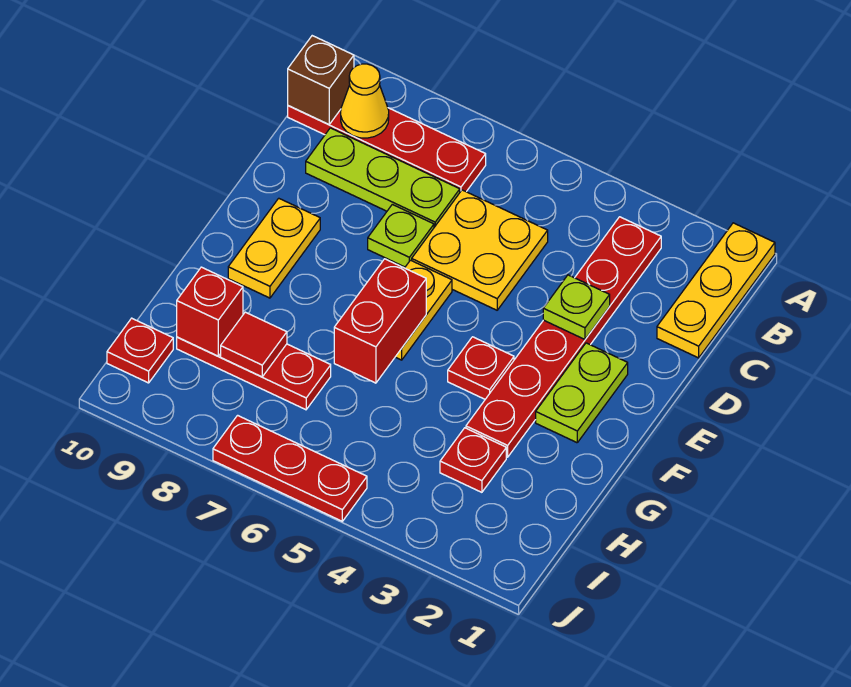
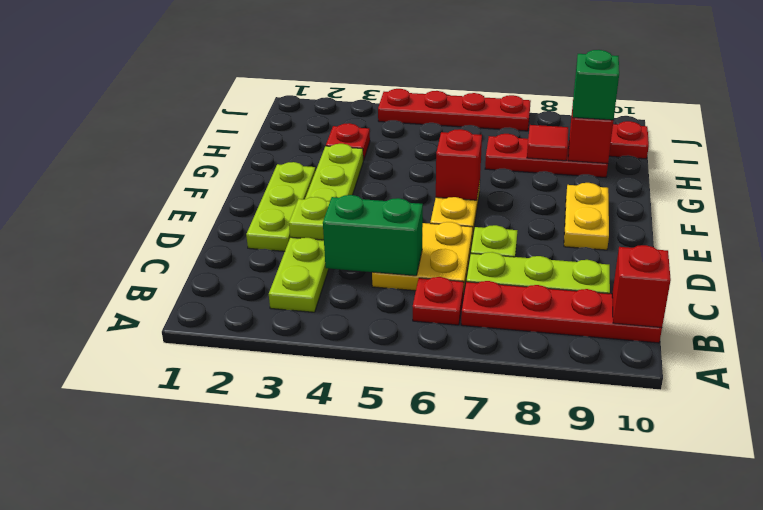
yellow plate A1:C1 level 1 -> none
red plate B3:G3 level 1 -> lime plate B3:G3 level 1
yellow cone B9 level 2 -> none
brown brick B10 level 2 -> red brick B10 level 2
none -> green brick C4:C5 level 2
lime plate E2:F2 level 1 -> lime plate D2:F2 level 1
red plate F4 level 1 -> red plate B6 level 1
red brick F6:G6 level 2 -> red brick F6 level 2
none -> green brick H9 level 3
red plate J5:J7 level 1 -> red plate J4:J7 level 1

